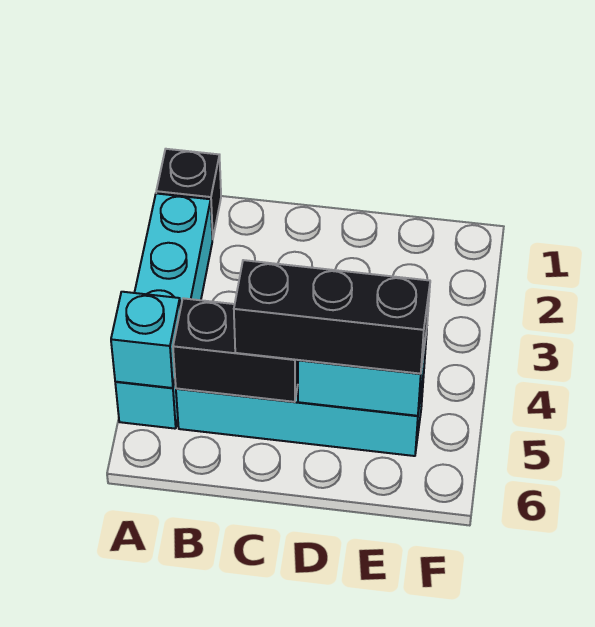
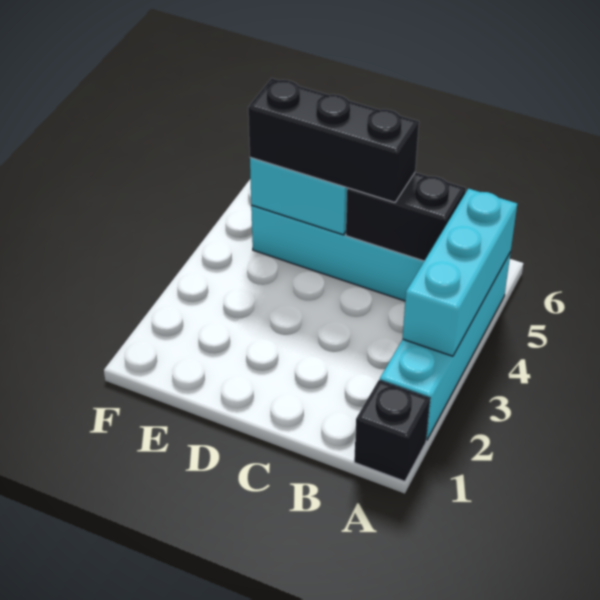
cyan brick A5 level 2 -> cyan brick A3:A5 level 2

